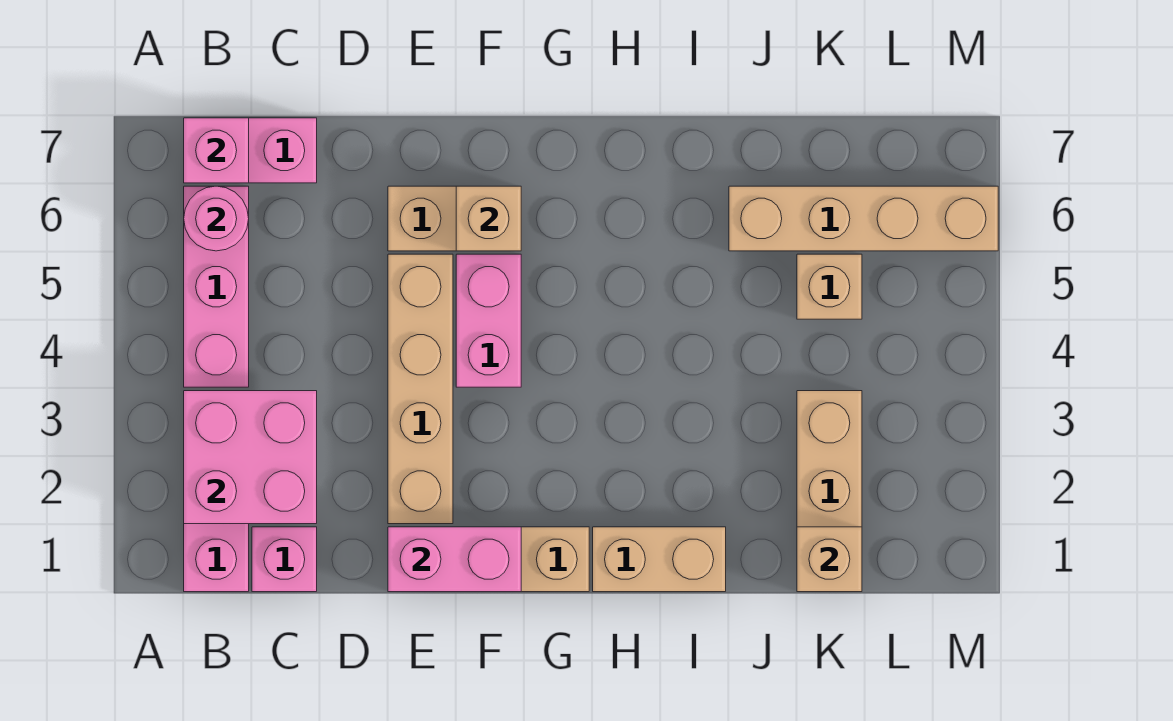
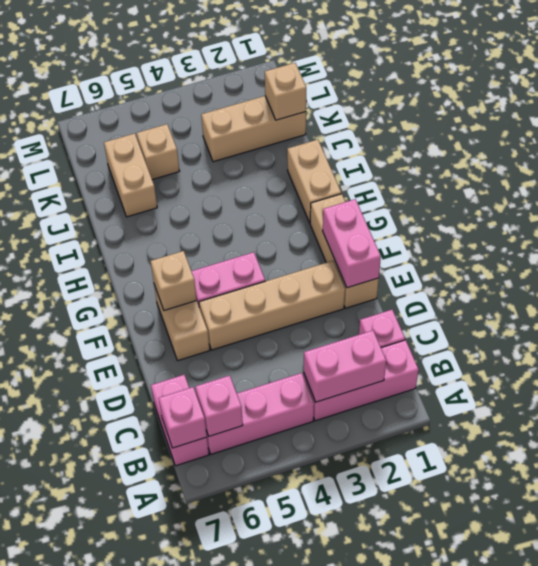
pink brick B2:C3 level 2 -> pink brick B2:B3 level 2
pink round brick B6 level 2 -> pink brick B6 level 2
tan brick J6:M6 level 1 -> tan brick J6:K6 level 1

